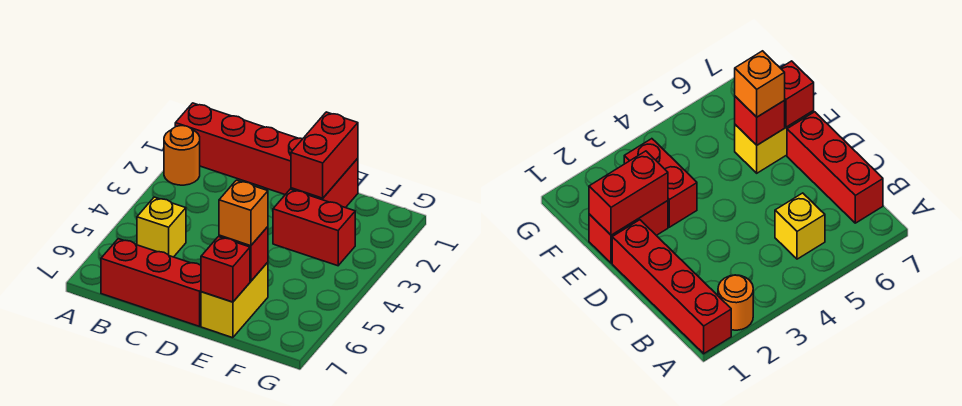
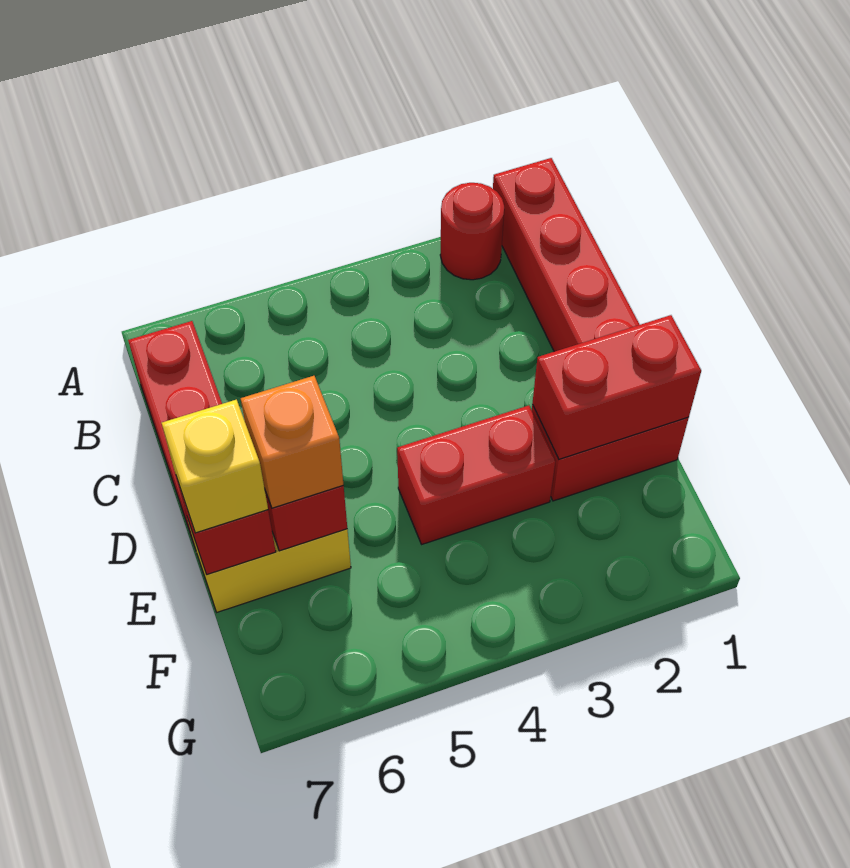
orange round brick A2 level 1 -> red round brick A2 level 1
yellow brick B5 level 1 -> yellow brick E7 level 3
red brick E3:F3 level 1 -> red brick E3:E4 level 1

